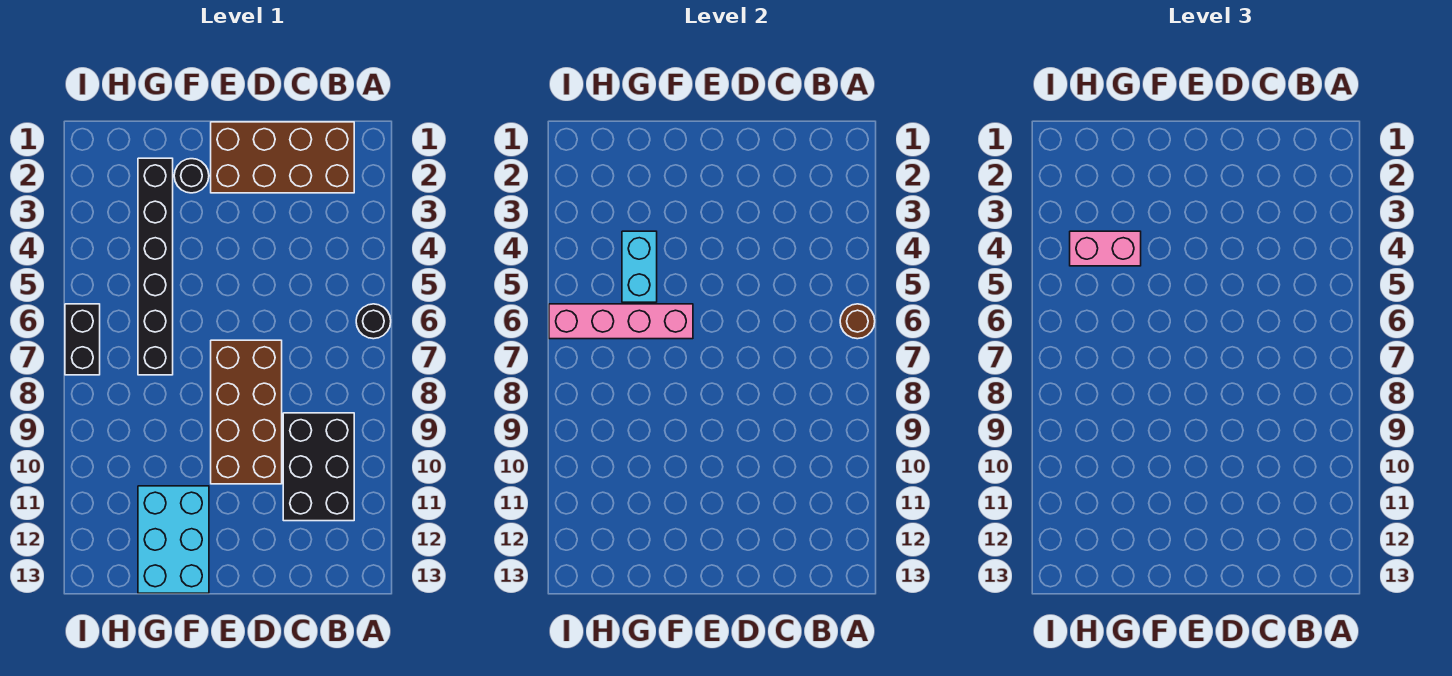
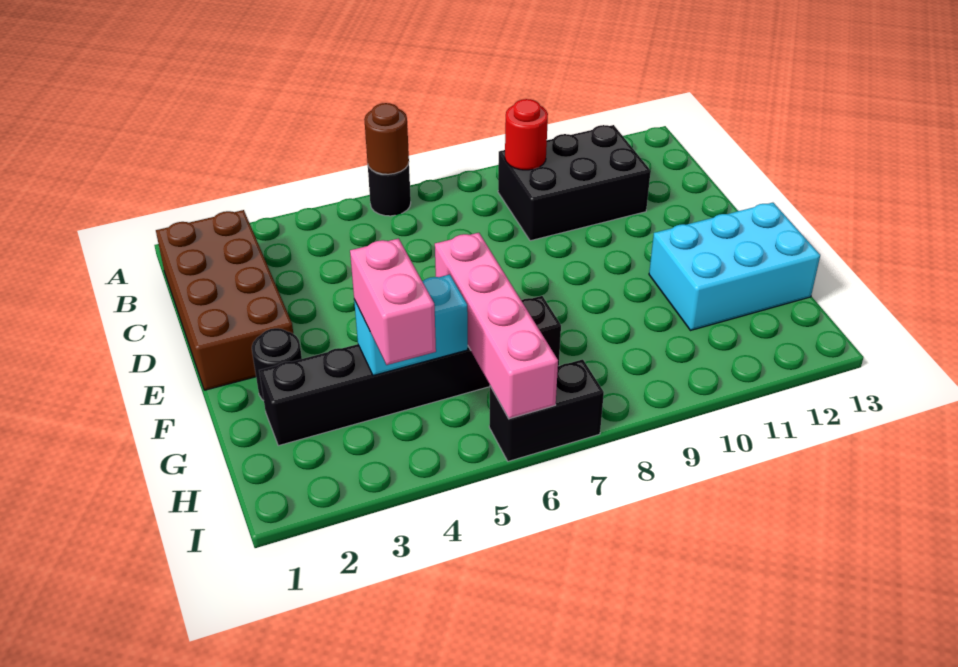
none -> red round brick B9 level 2
brown brick D7:E10 level 1 -> none

